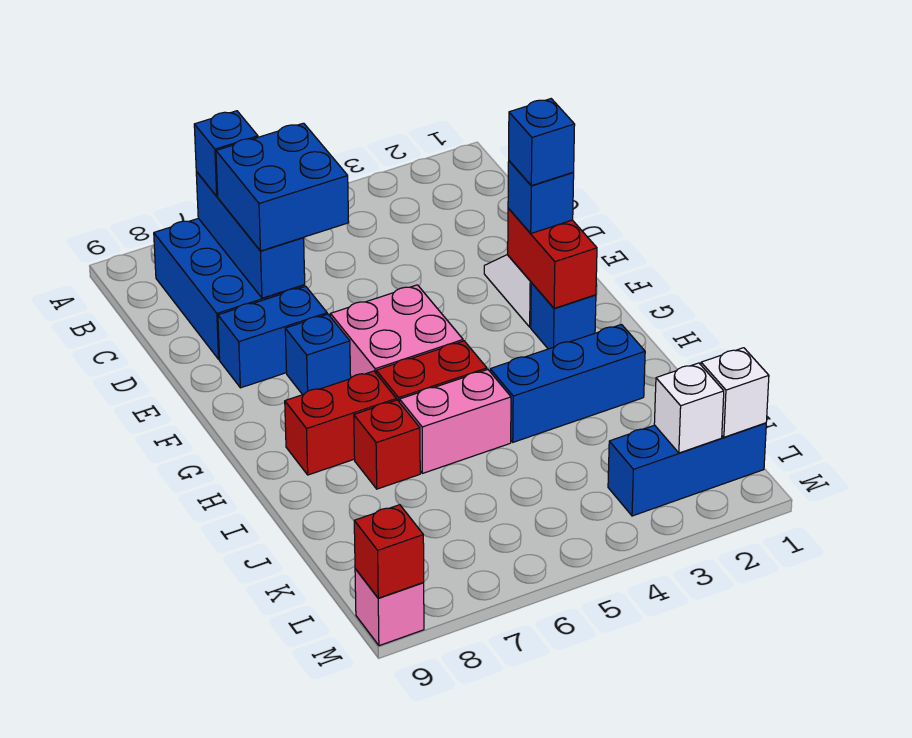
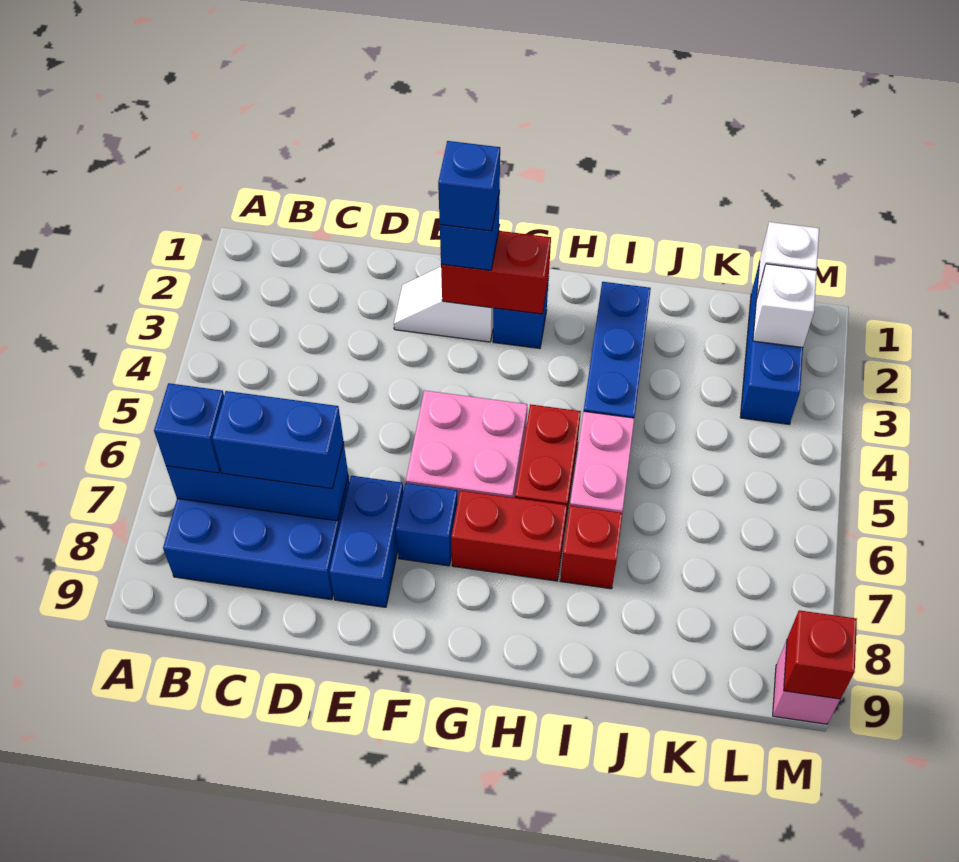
blue brick C6:D7 level 3 -> blue brick C7:D7 level 3
red brick H7:H8 level 1 -> red brick G7:H7 level 1

